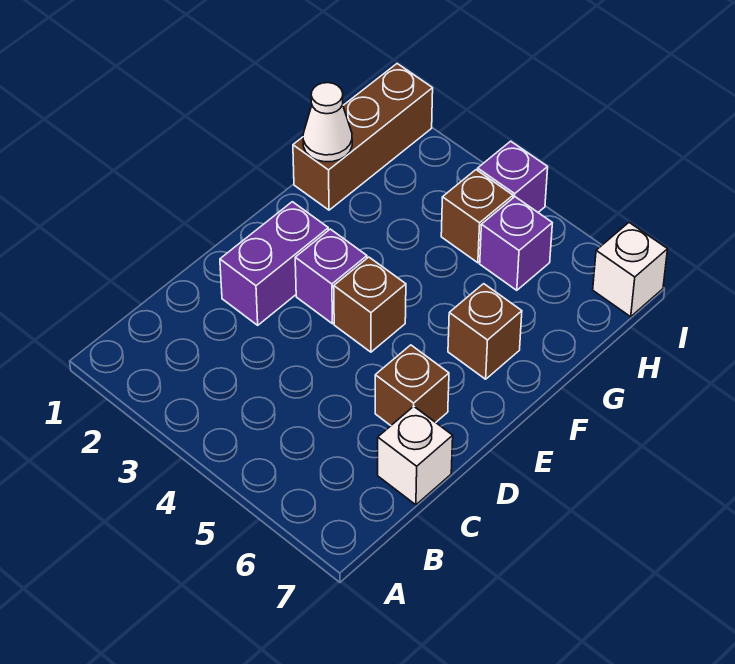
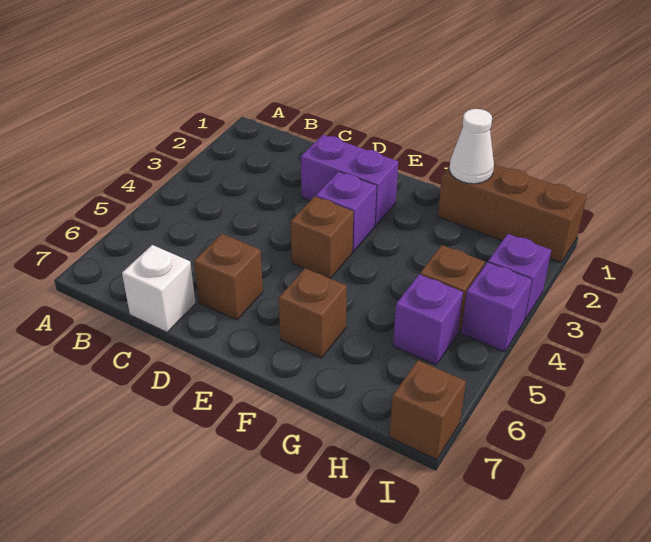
none -> purple brick I3 level 1
white brick I7 level 1 -> brown brick I7 level 1

